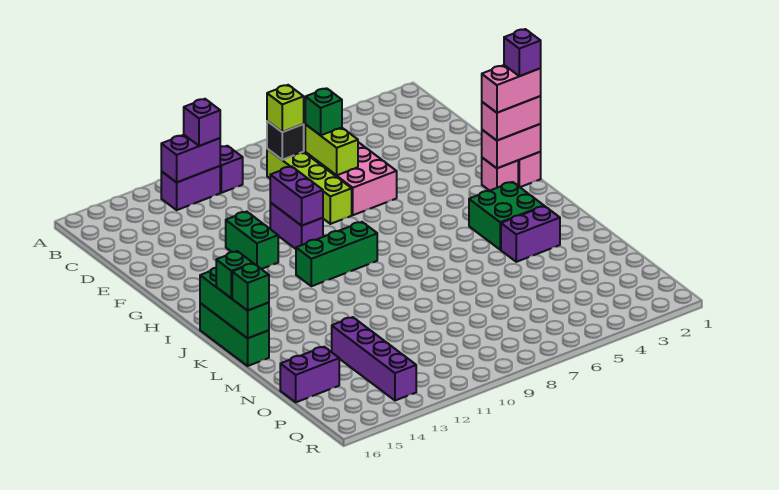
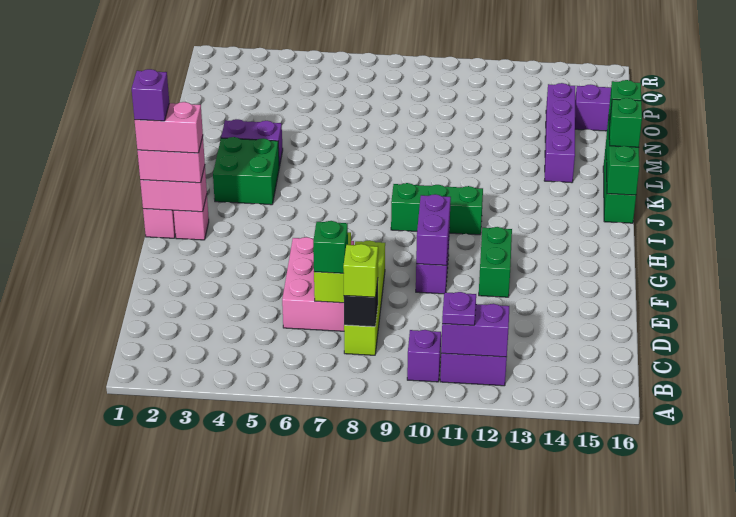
purple brick B11 level 3 -> purple plate B11 level 3
purple brick N13:Q13 level 1 -> purple brick L14:O14 level 1

